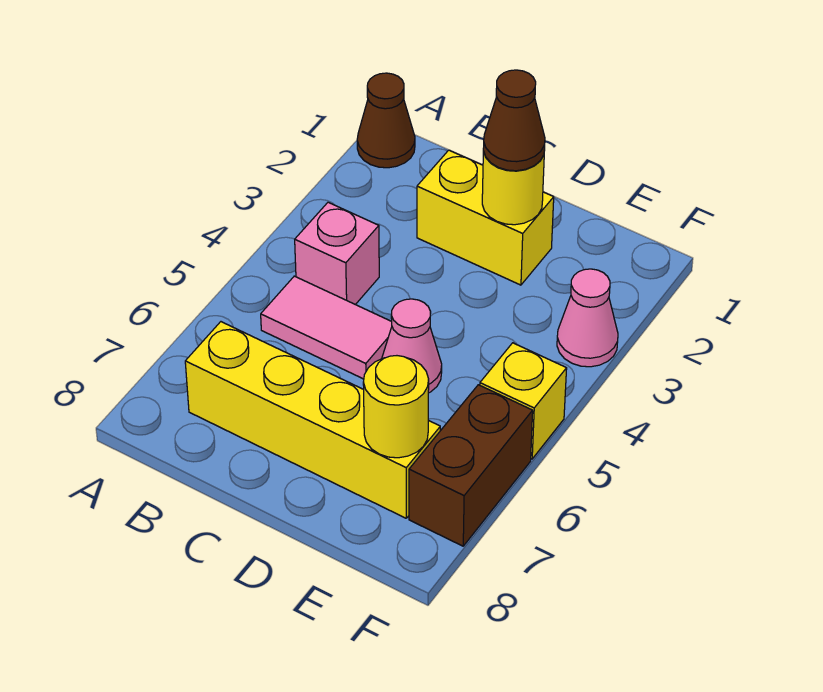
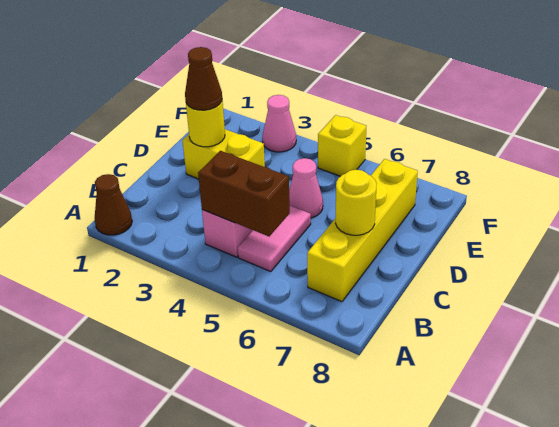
yellow brick C2:D2 level 1 -> yellow brick D2:D3 level 1
yellow round brick E7 level 2 -> yellow round brick C7 level 2
brown brick F6:F7 level 1 -> brown brick B4:B5 level 2

